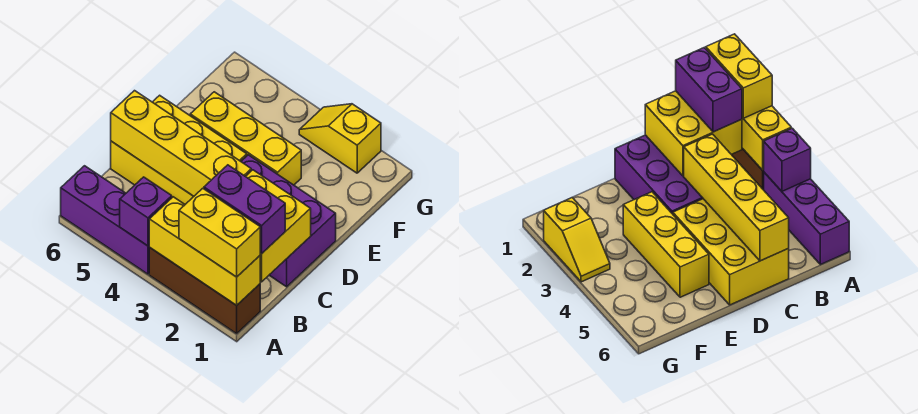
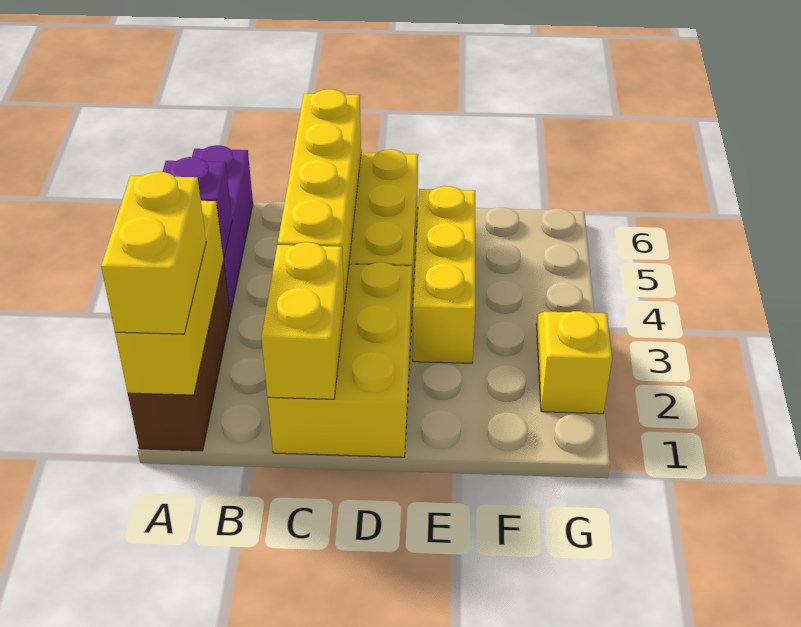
yellow brick B1:C2 level 2 -> yellow brick C1:C2 level 2
purple brick B1:B2 level 3 -> none
purple brick C1:D3 level 1 -> yellow brick C1:D3 level 1

